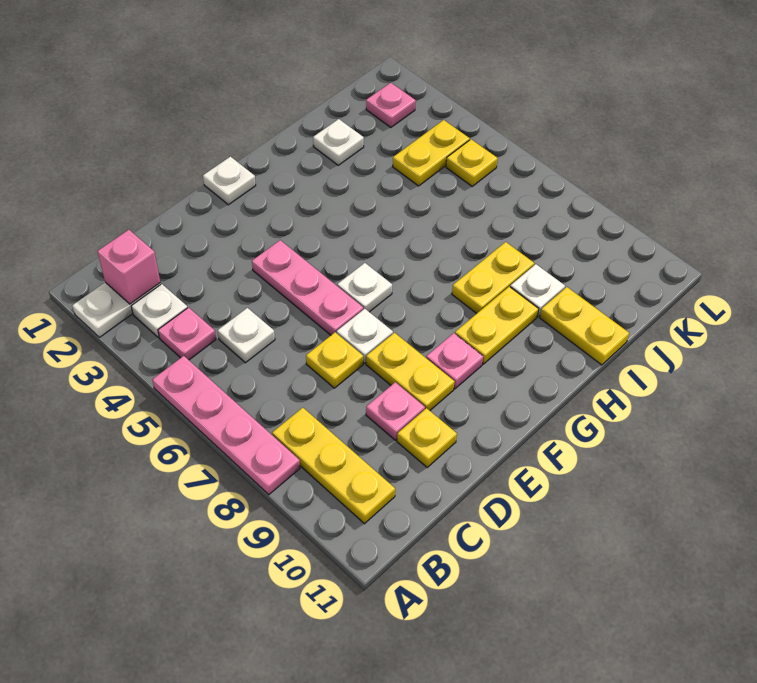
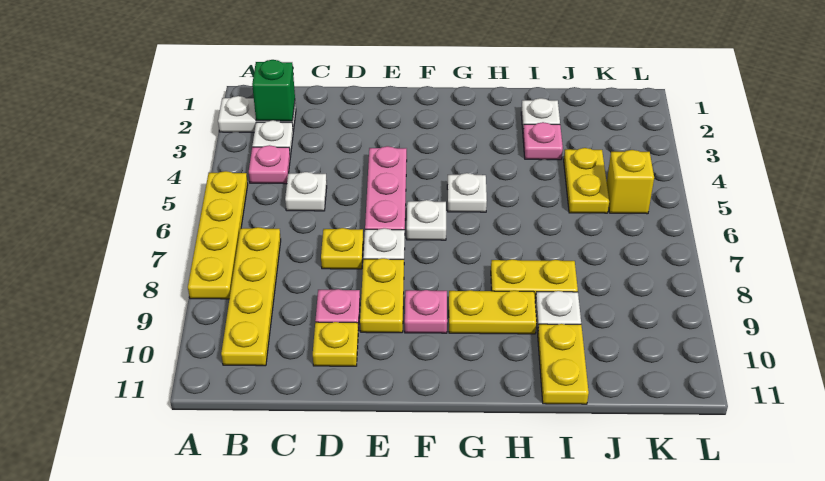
pink plate A5:A8 level 1 -> yellow plate A5:A8 level 1
pink brick B2 level 2 -> green brick B2 level 2
yellow plate B8:B10 level 1 -> yellow plate B7:B10 level 1
white plate F1 level 1 -> white plate G5 level 1
yellow plate J4:K4 level 1 -> yellow plate J4:J5 level 1
pink plate K2 level 1 -> pink plate I3 level 1
yellow plate K5 level 1 -> yellow brick K5 level 1

